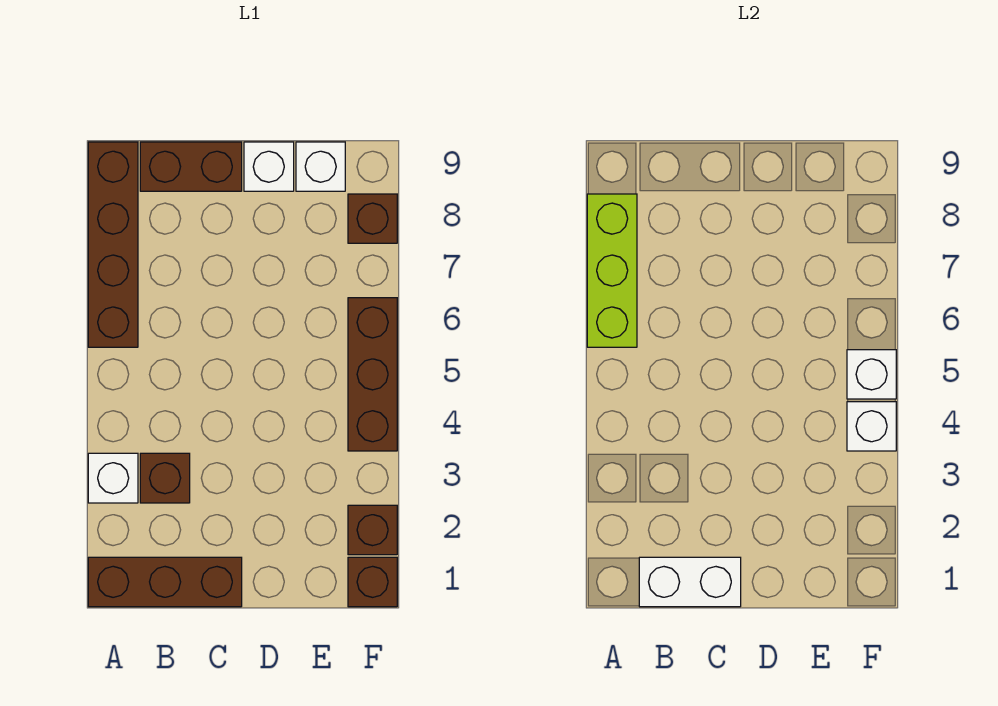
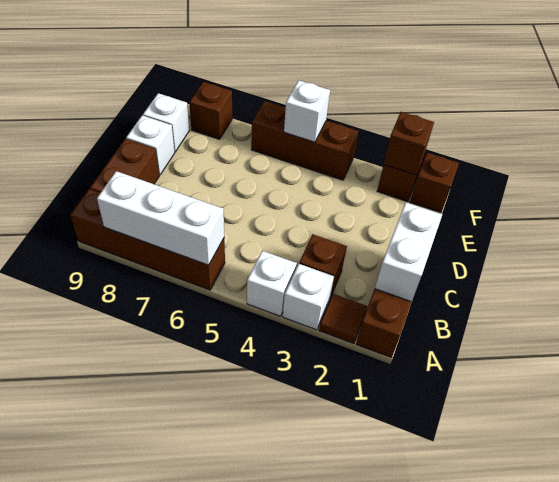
none -> brown tile A2 level 1
lime brick A6:A8 level 2 -> white brick A6:A8 level 2
none -> brown brick F2 level 2
white brick F4 level 2 -> white brick A4 level 1

